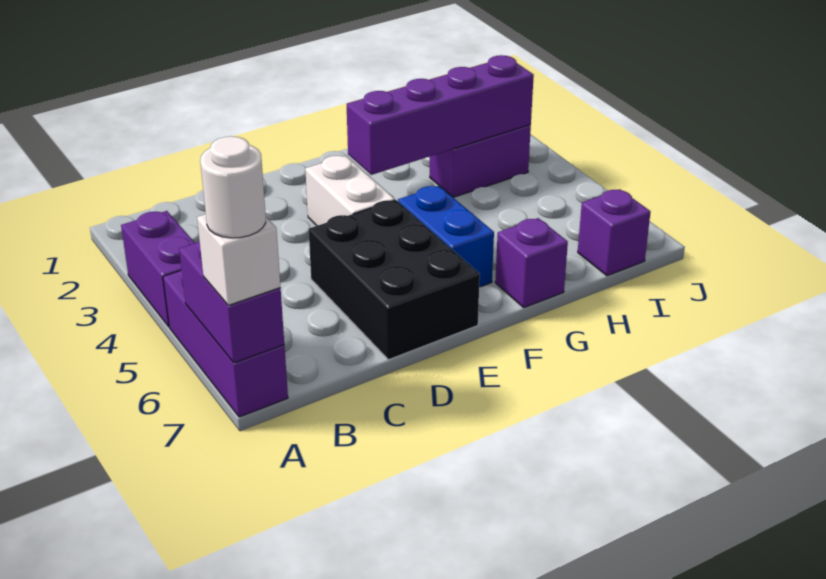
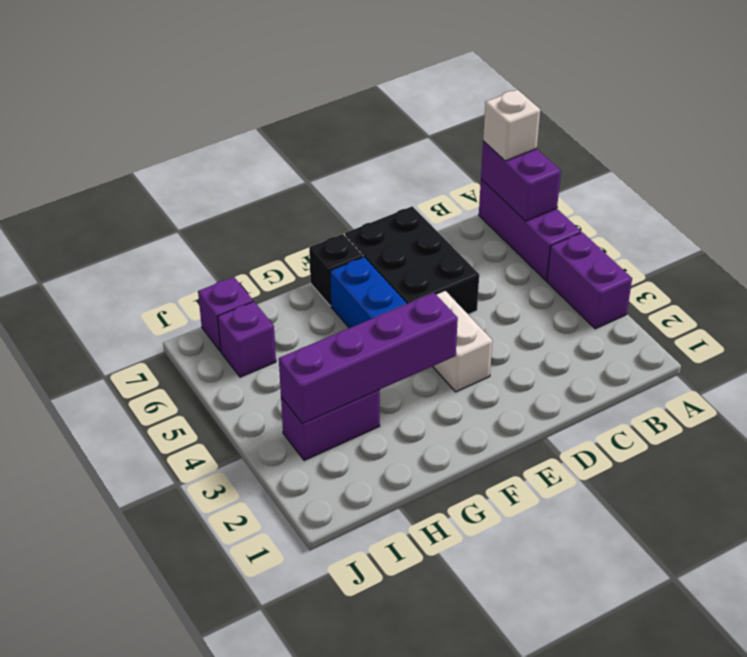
white round brick A7 level 4 -> none
none -> black brick F7 level 1
purple brick G7 level 1 -> purple brick I6 level 1

